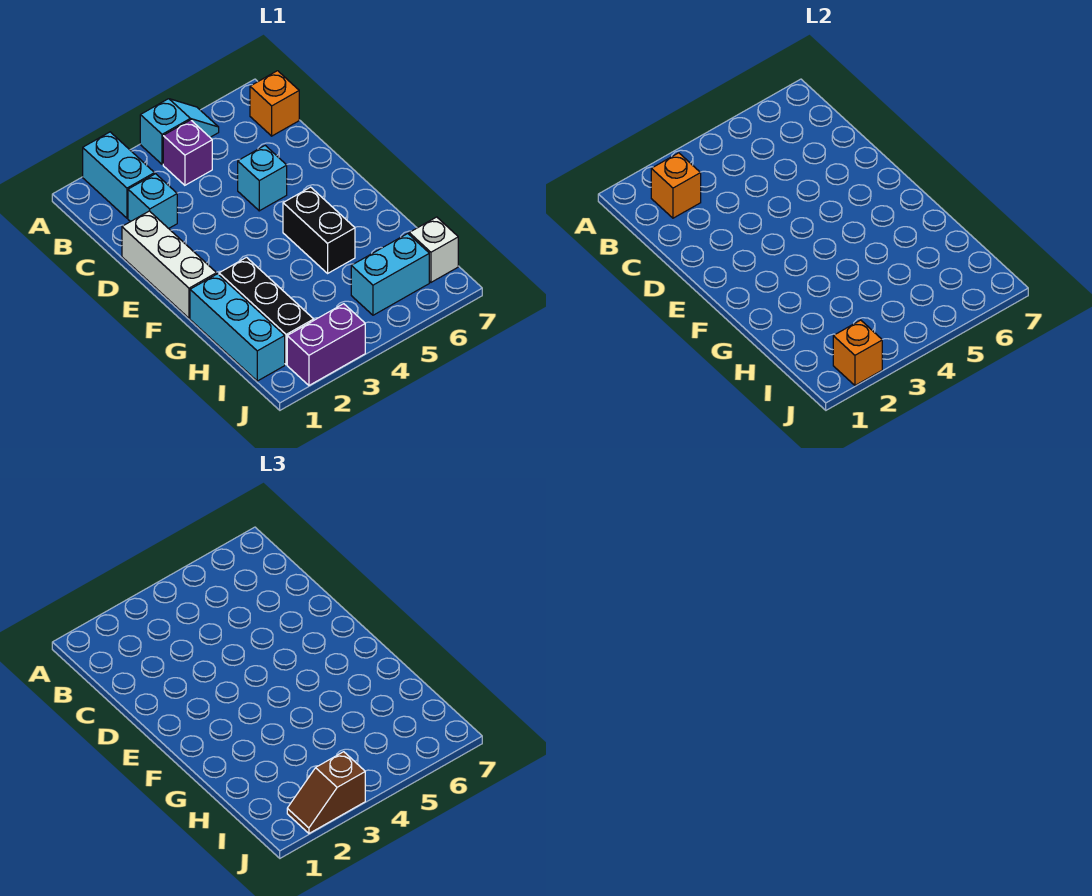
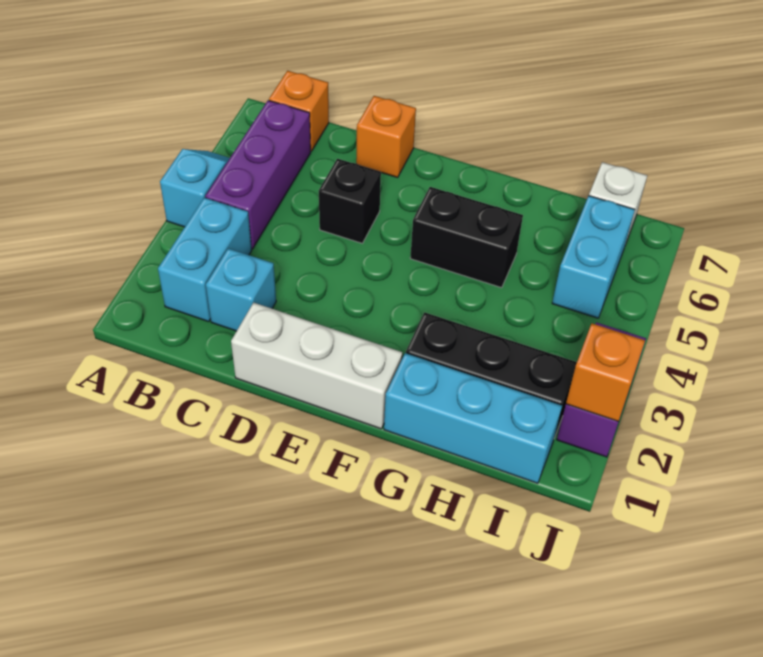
cyan brick A2:B2 level 1 -> cyan brick B2:B3 level 1
orange brick B2 level 2 -> orange brick D7 level 1
purple brick B4 level 1 -> purple brick B4:B6 level 1
cyan brick D5 level 1 -> black brick D5 level 1
brown slope J2:J3 level 3 top 3 -> none

